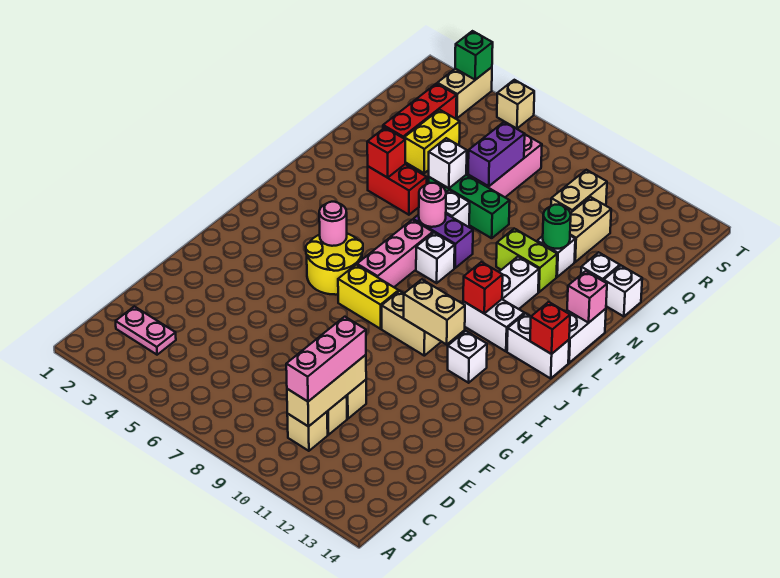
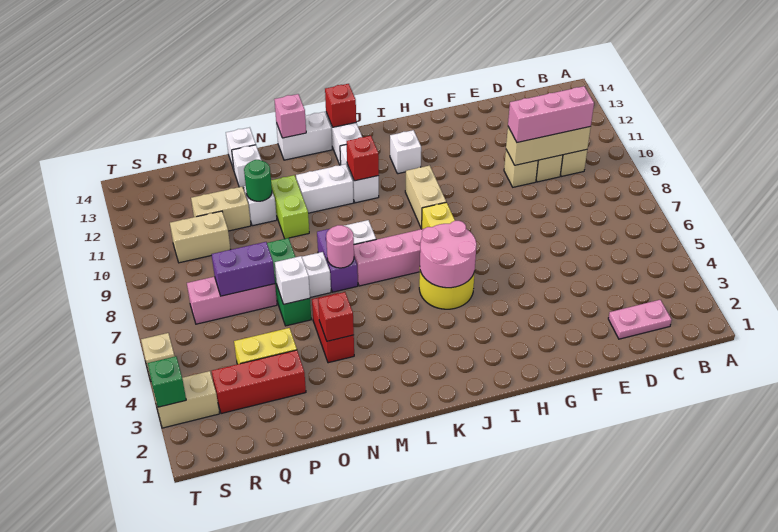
pink plate C2:C3 level 1 -> pink plate C2:D2 level 1
tan brick I10:I11 level 2 -> none
pink round brick J5 level 2 -> pink round brick I5:J6 level 2

